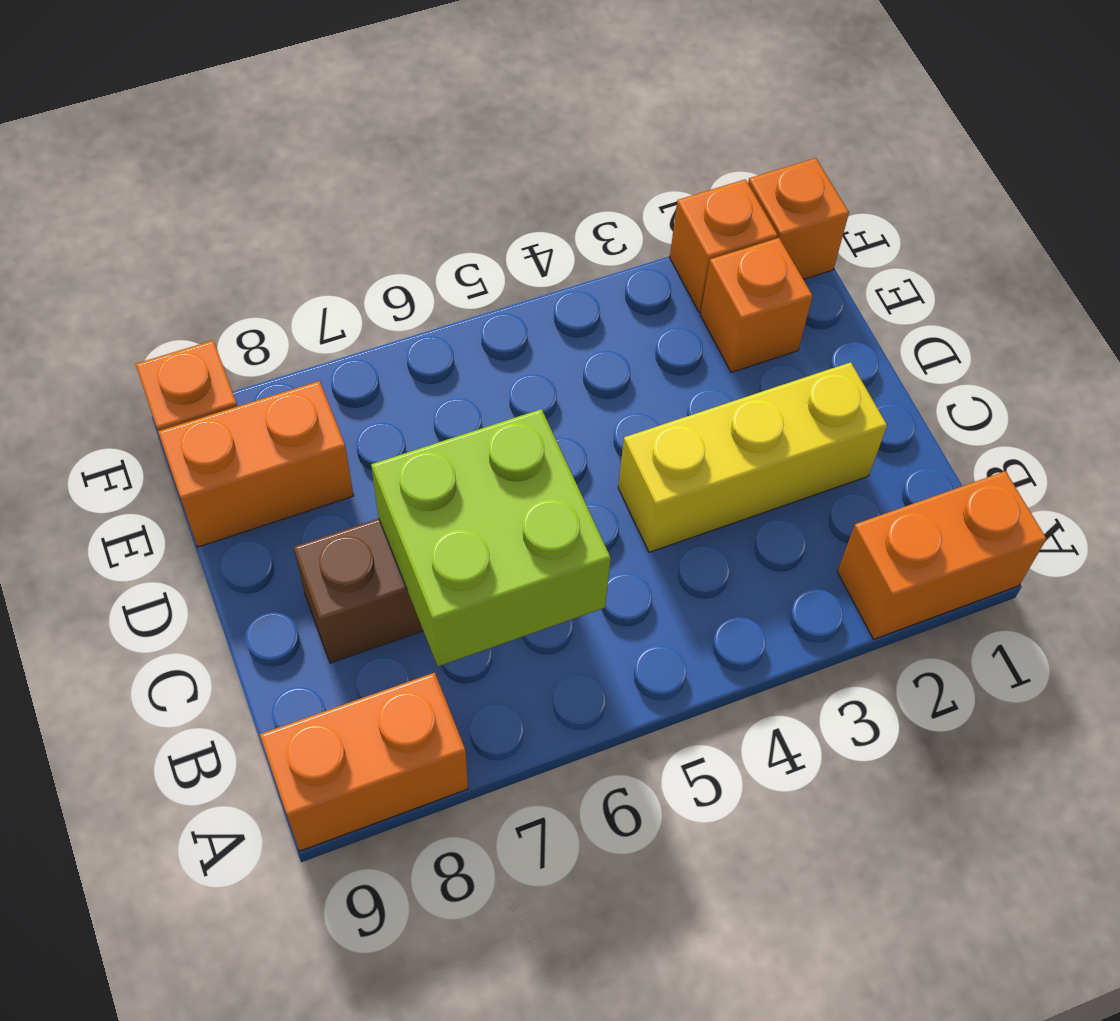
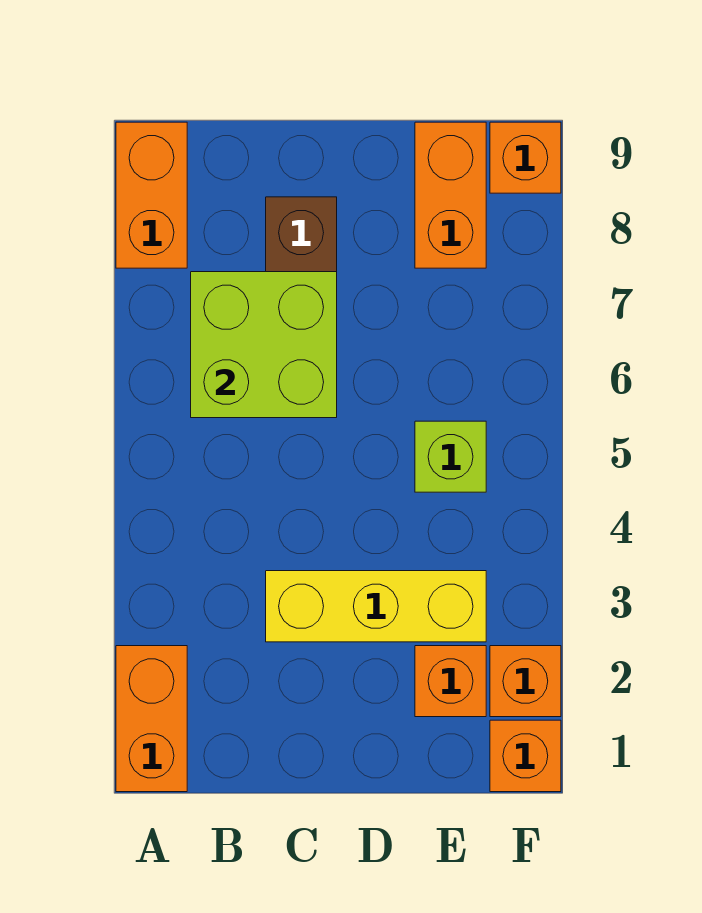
yellow brick C2:C4 level 1 -> yellow brick C3:E3 level 1
none -> lime brick E5 level 1

